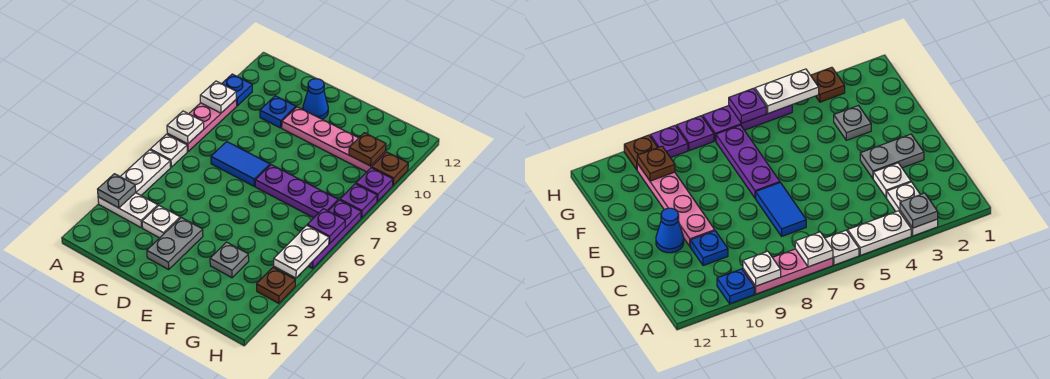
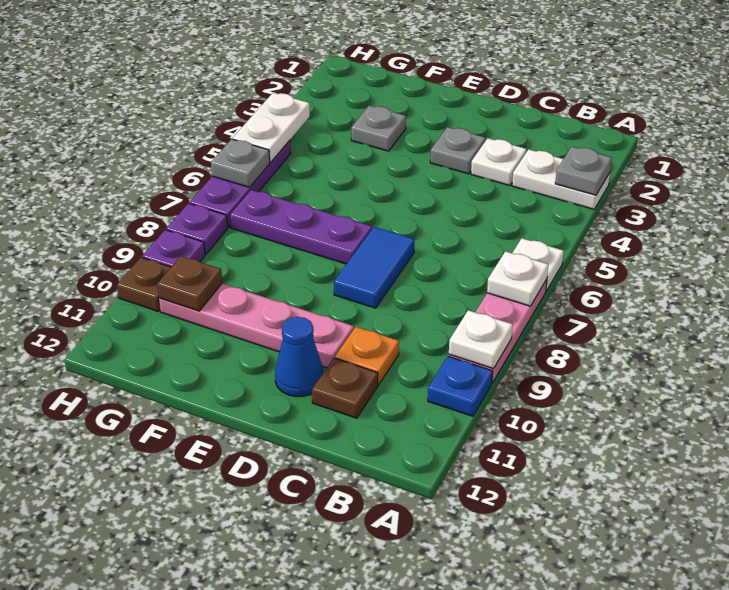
white plate A4:A5 level 1 -> none
blue tile C7:D7 level 1 -> blue tile D7:D8 level 1
blue plate C10 level 1 -> orange plate C10 level 1
grey plate D2:D3 level 1 -> grey plate D3 level 1
brown plate H3 level 1 -> brown plate C11 level 1
purple plate H6 level 2 -> grey plate H6 level 2

